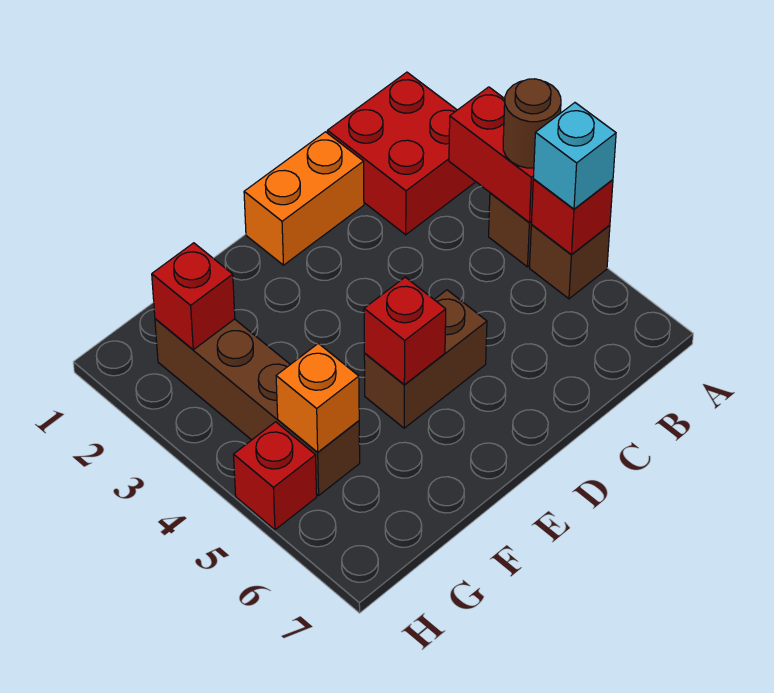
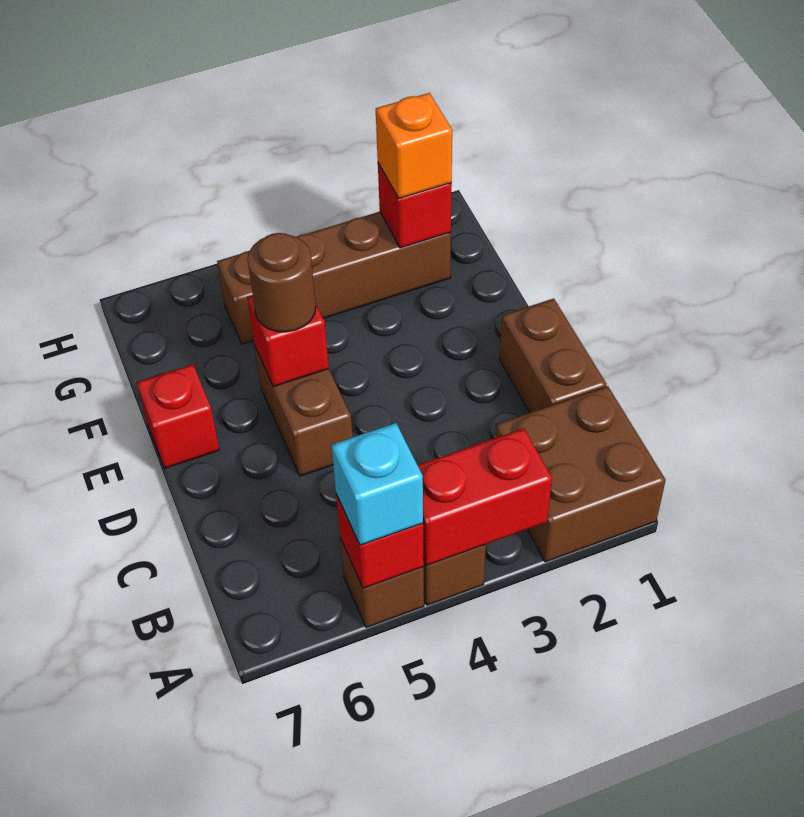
red brick A1:B2 level 1 -> brown brick A1:B2 level 1
brown round brick A4 level 3 -> brown round brick E5 level 3
orange brick C1:D1 level 1 -> brown brick C1:D1 level 1
orange brick G5 level 2 -> orange brick G2 level 3
red brick H5 level 1 -> red brick E7 level 1

